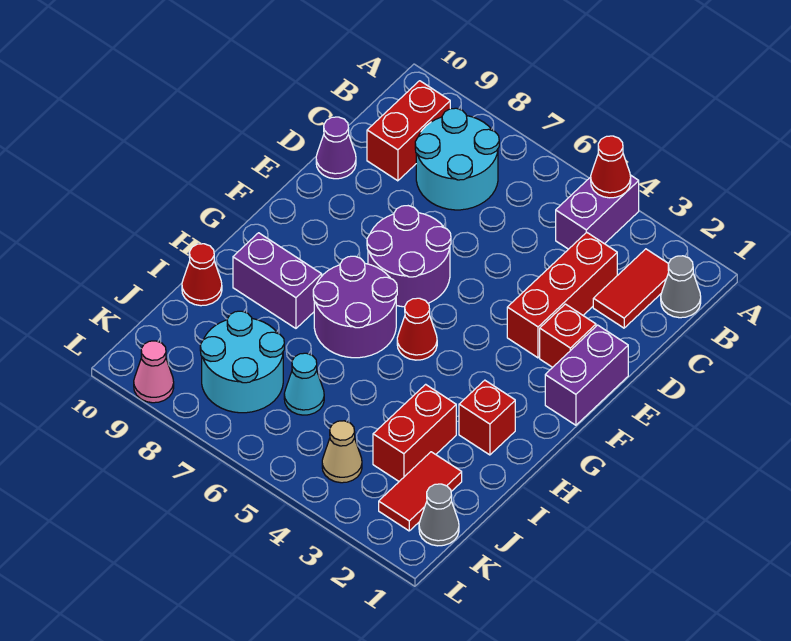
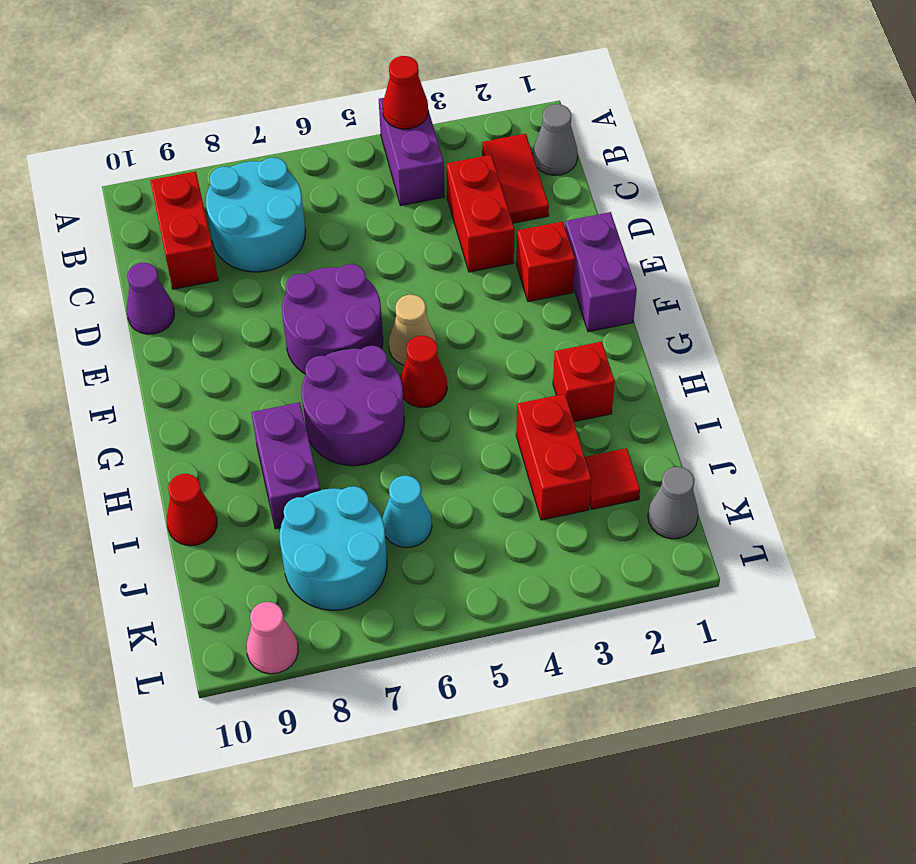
red brick C3:E3 level 1 -> red brick C3:D3 level 1
purple brick H8:H9 level 1 -> purple brick H8:I8 level 1
red tile J2:K2 level 1 -> red tile J2 level 1
tan cone K4 level 1 -> tan cone F5 level 1

